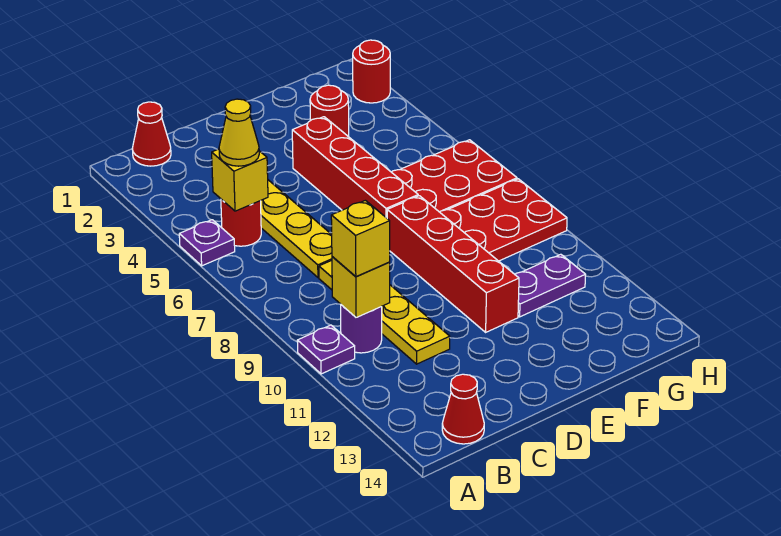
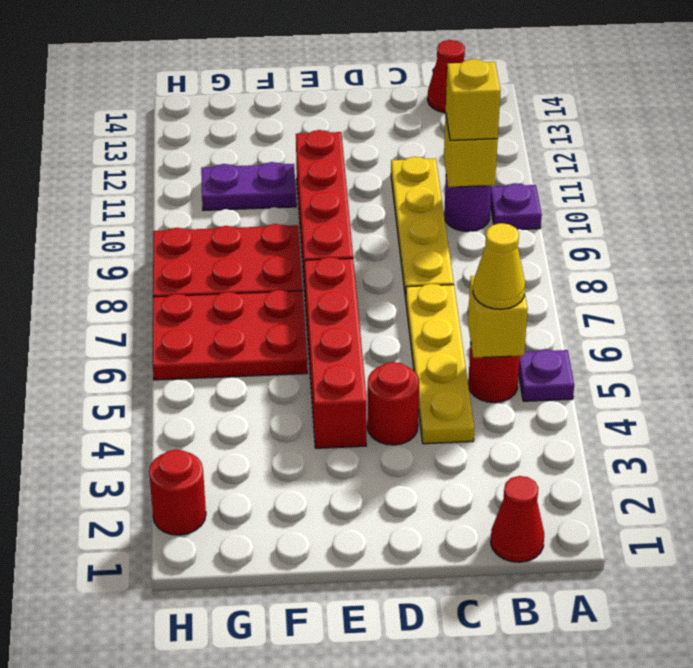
red round brick F3 level 1 -> red round brick D4 level 1

